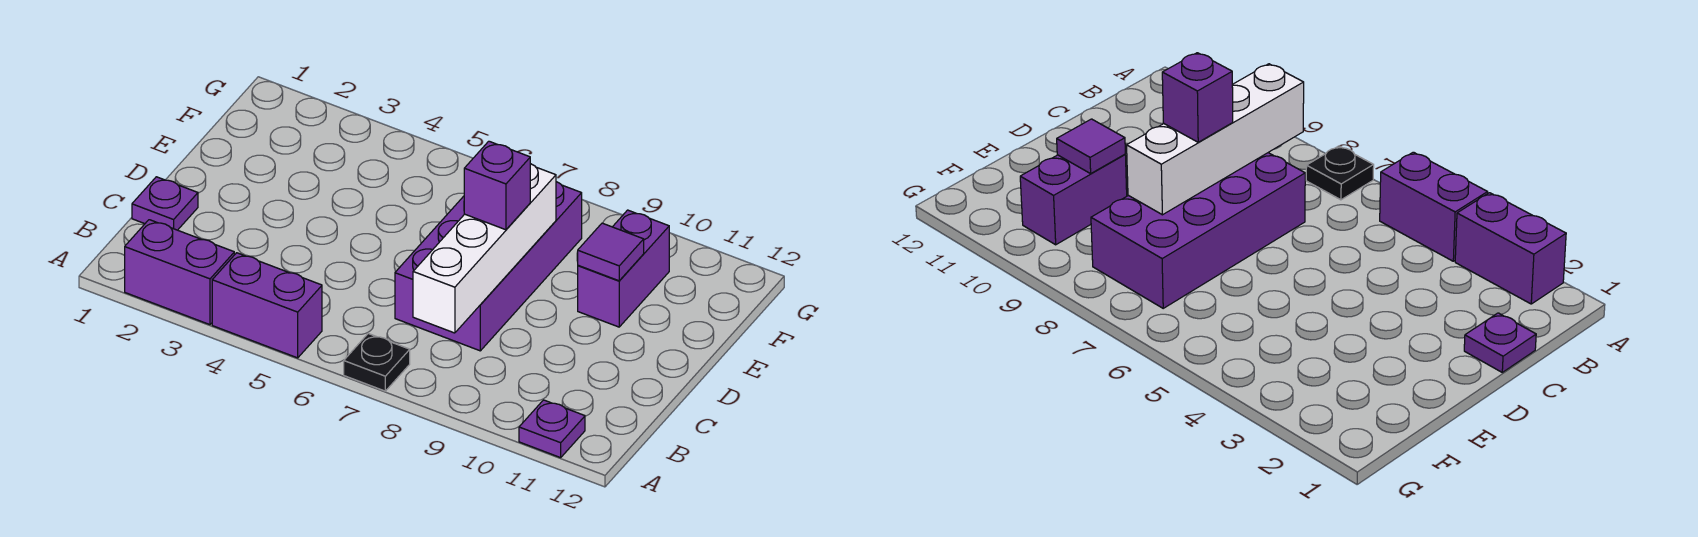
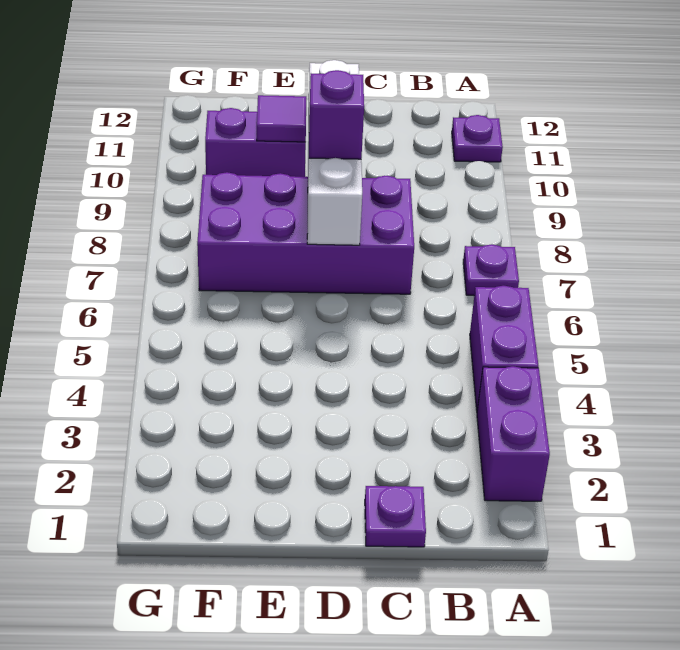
black plate A7 level 1 -> purple plate A7 level 1
white brick B8:E8 level 2 -> white brick D7:D10 level 2

